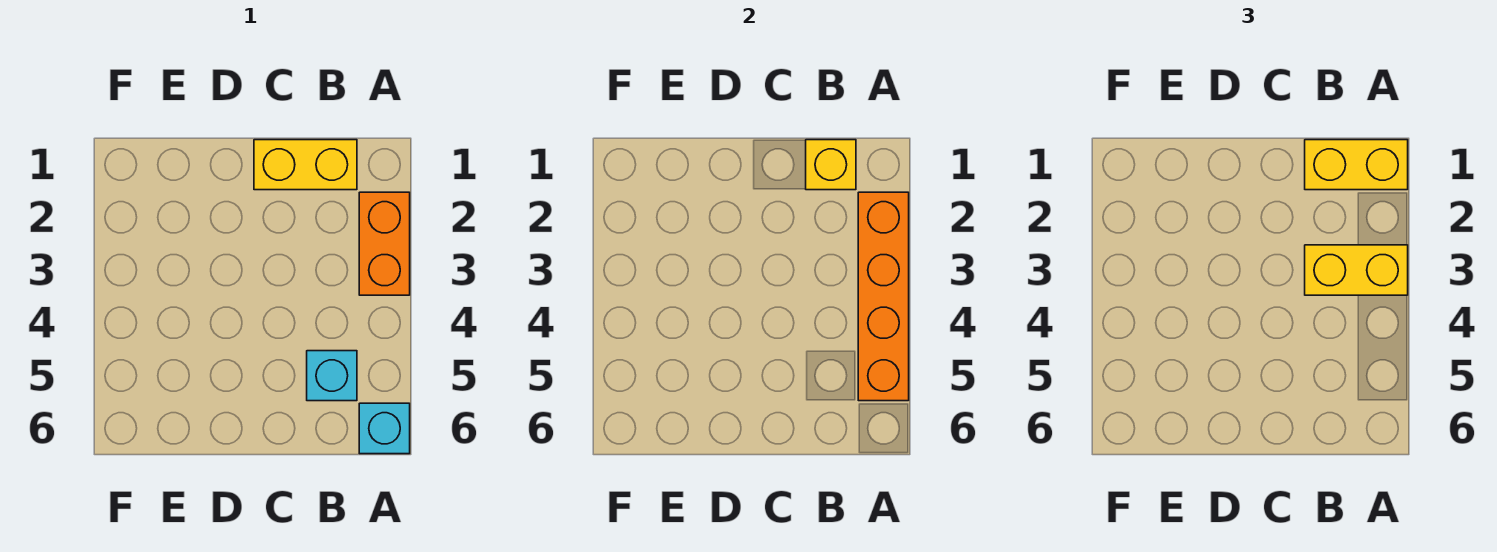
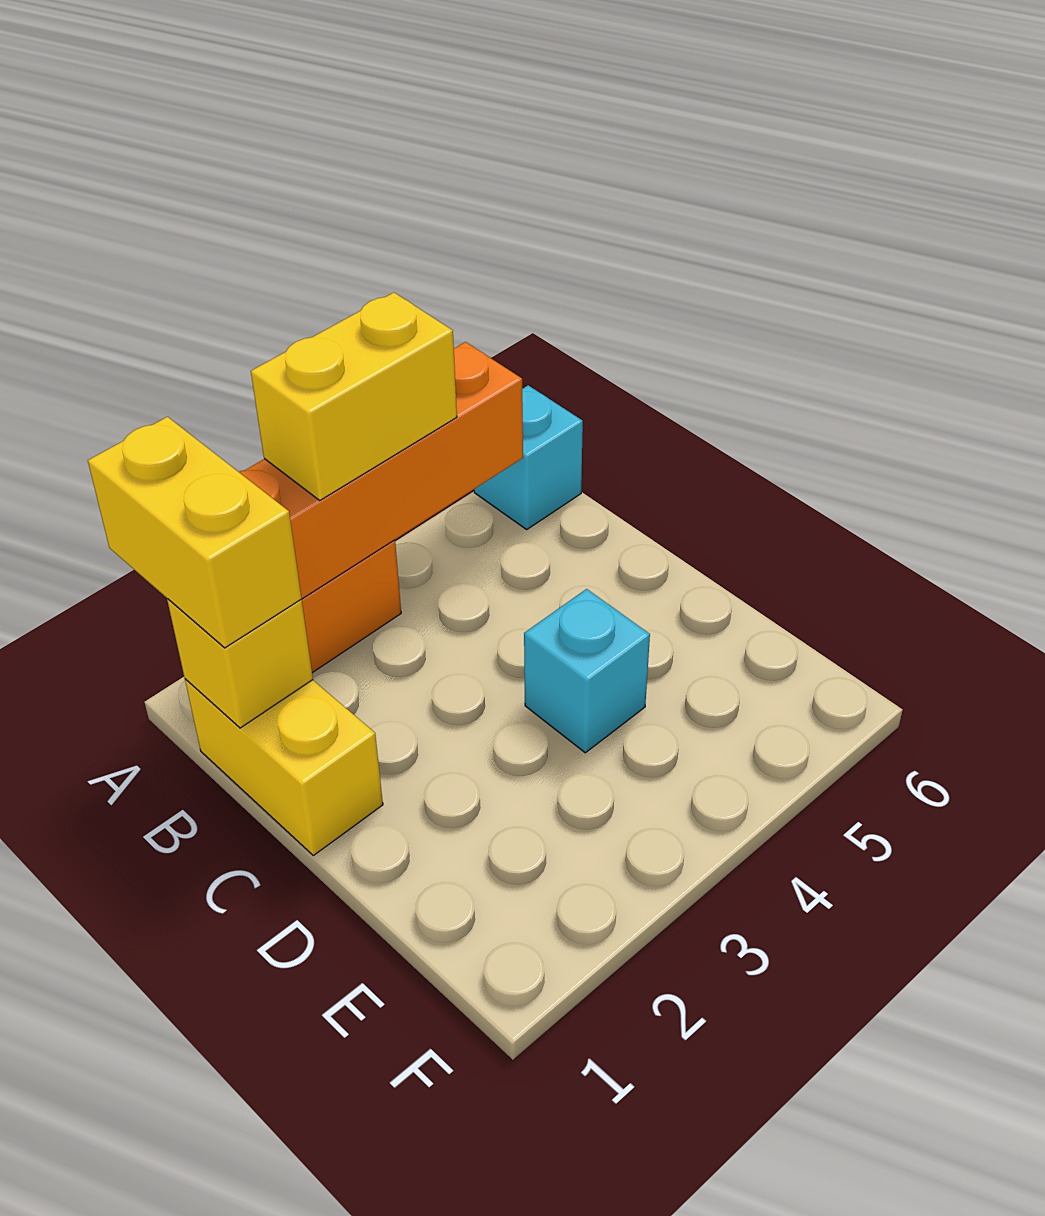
yellow brick A3:B3 level 3 -> yellow brick A3:A4 level 3
cyan brick B5 level 1 -> cyan brick D4 level 1

